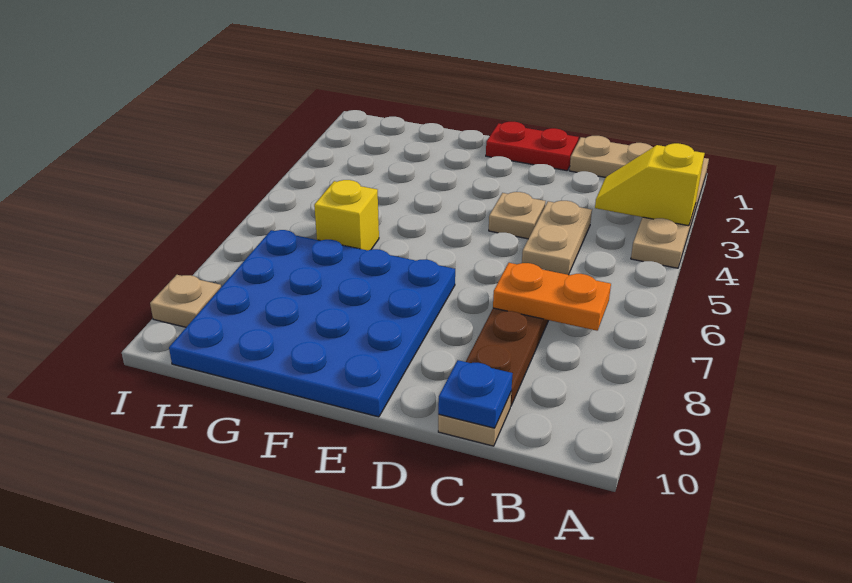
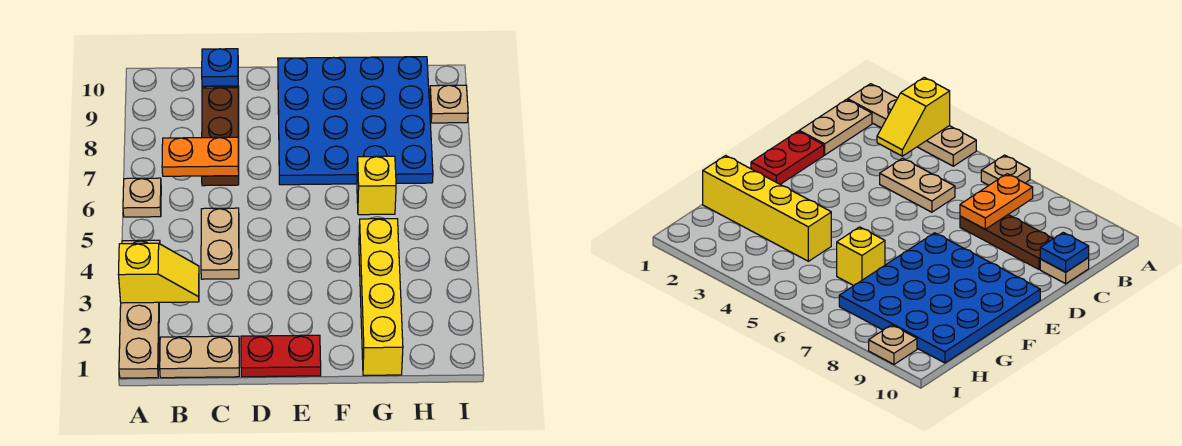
tan plate D4 level 1 -> tan plate A6 level 1
none -> yellow brick G1:G4 level 1

